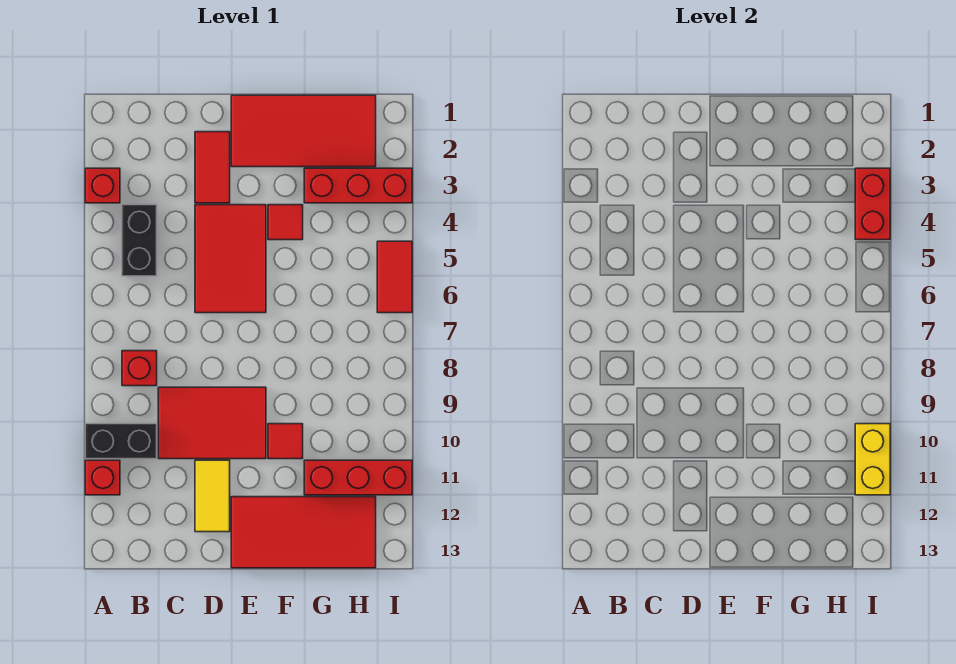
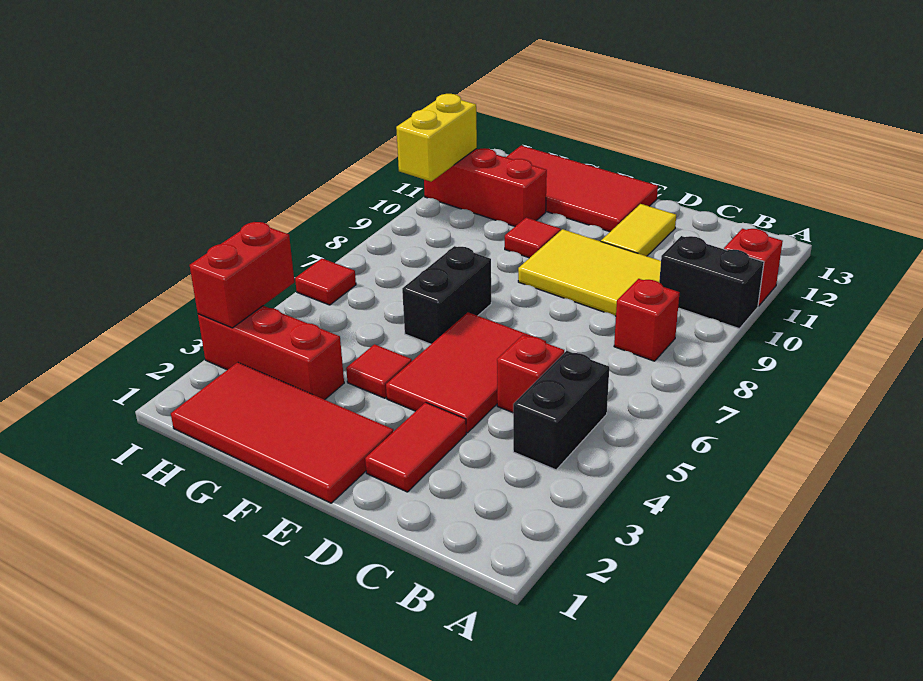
red brick A3 level 1 -> red brick C5 level 1
red tile C9:E10 level 1 -> yellow tile C9:E10 level 1
none -> black brick F6:F7 level 1
red tile I5:I6 level 1 -> red tile I6 level 1

